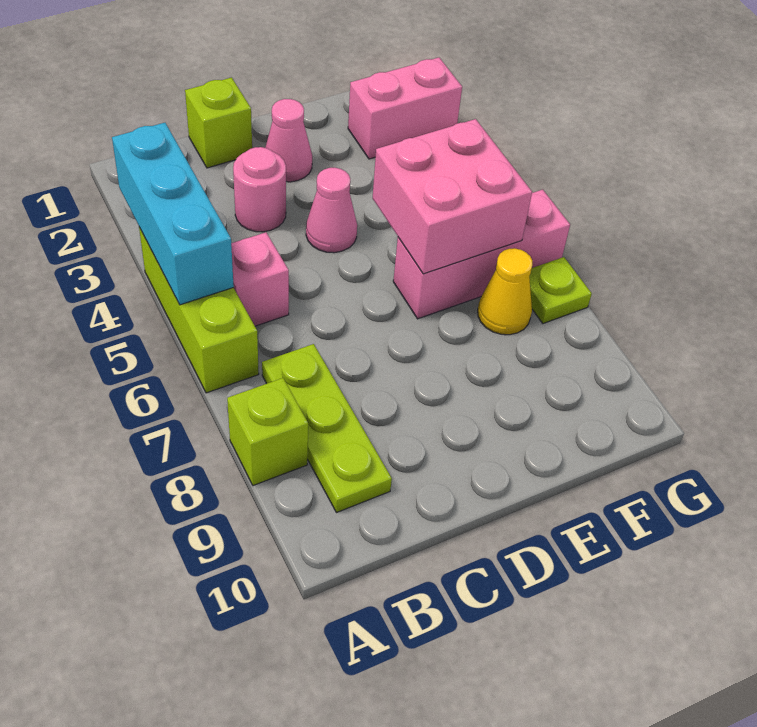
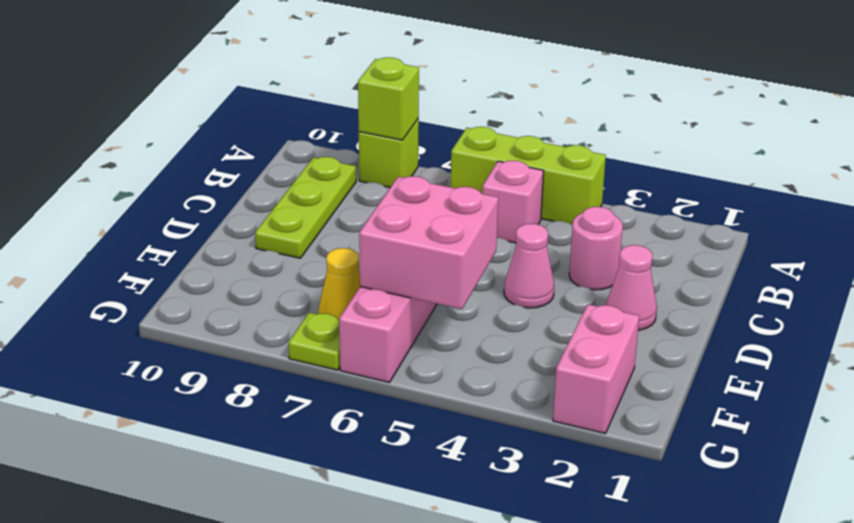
cyan brick A3:A5 level 2 -> none
lime plate B7:B9 level 1 -> lime plate B9:D9 level 1
lime brick C1 level 1 -> lime brick A8 level 2

